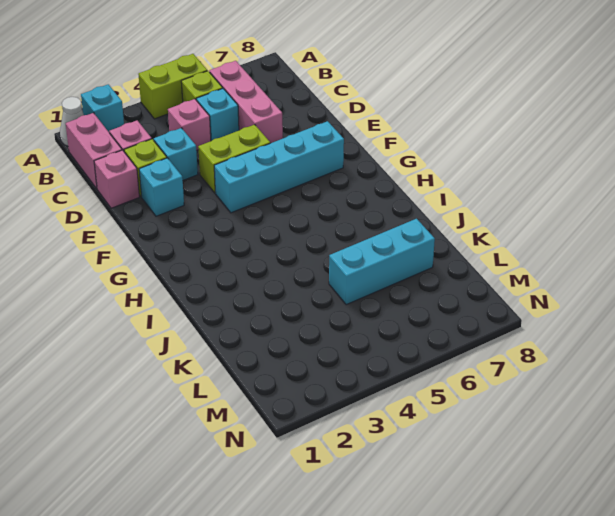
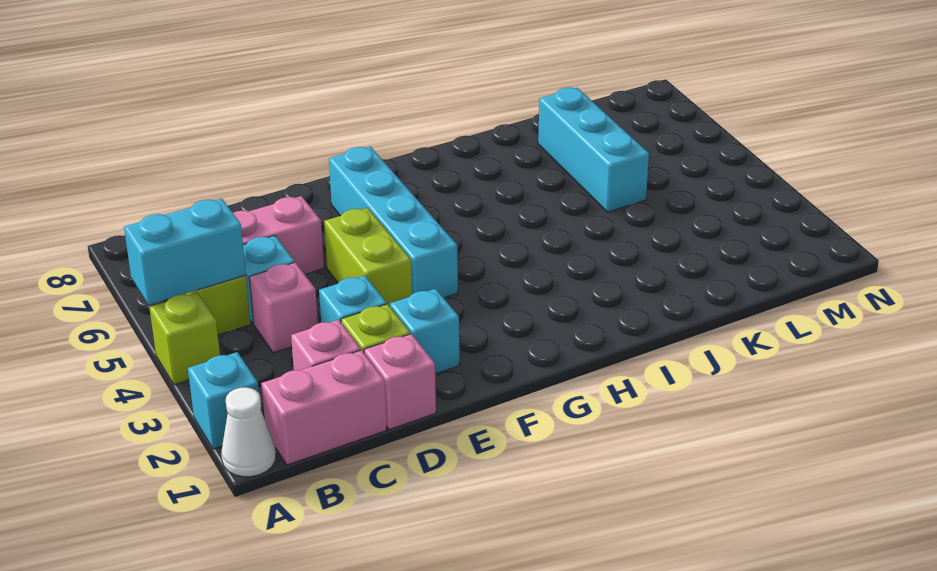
lime brick A4:A5 level 1 -> lime brick A4 level 1
none -> cyan brick A5:B5 level 2

